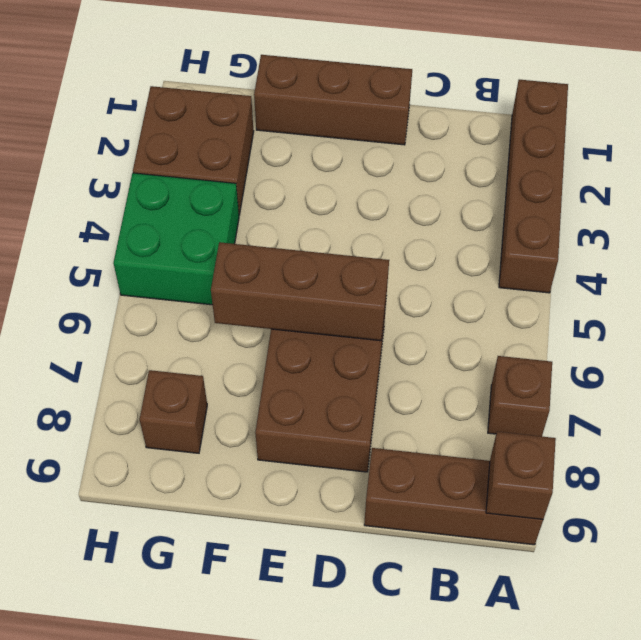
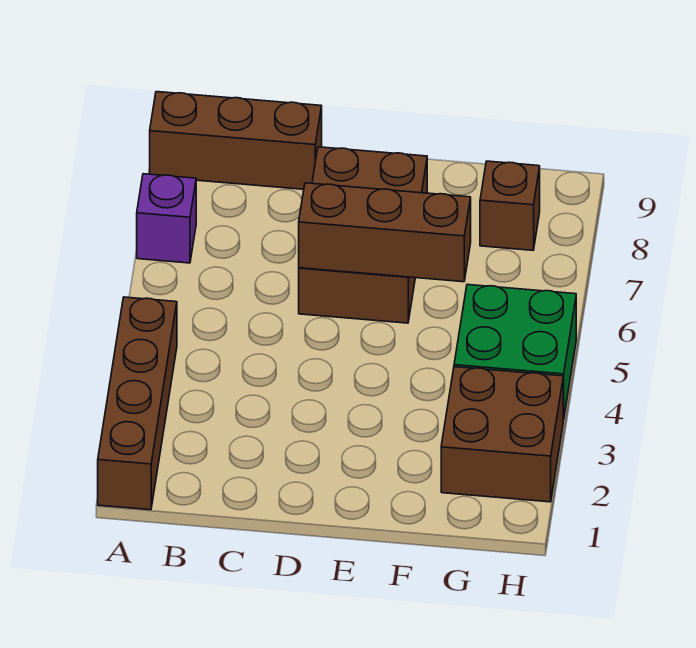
brown brick A7 level 1 -> purple brick A7 level 1
brown brick A9 level 2 -> none
brown brick D1:F1 level 1 -> none

